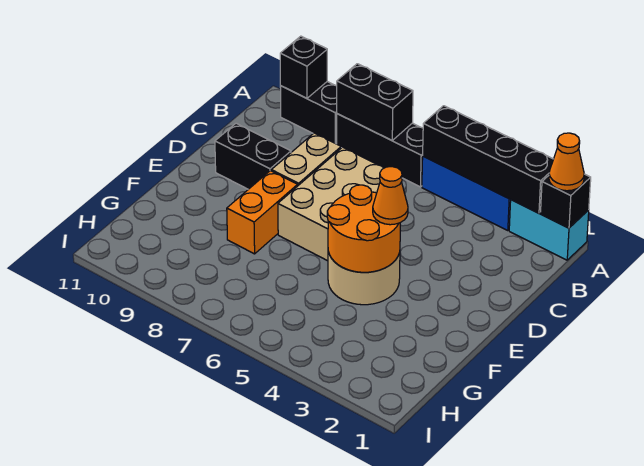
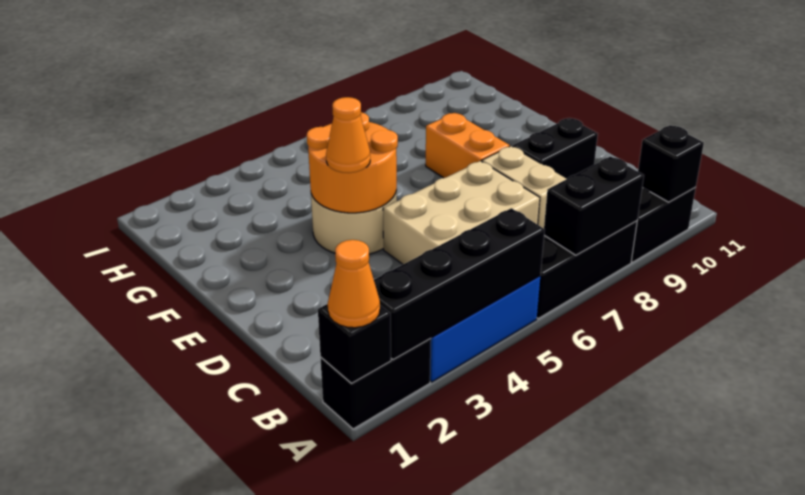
cyan brick A1:A2 level 1 -> black brick A1:A2 level 1
tan brick C6:E7 level 1 -> tan brick C5:D7 level 1

